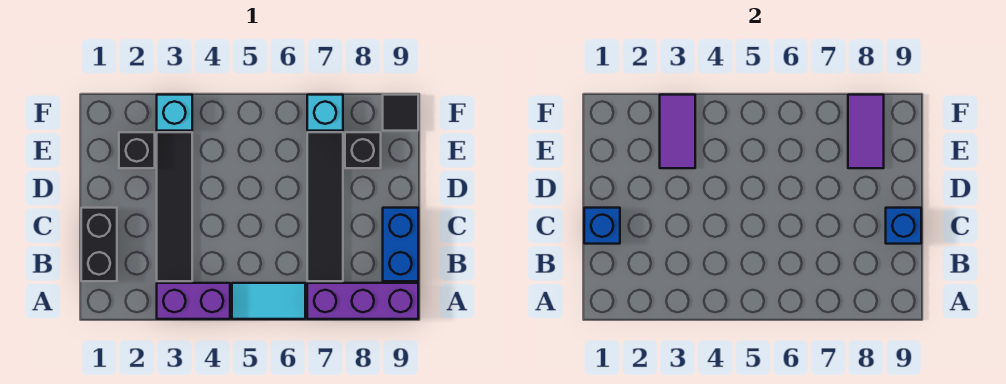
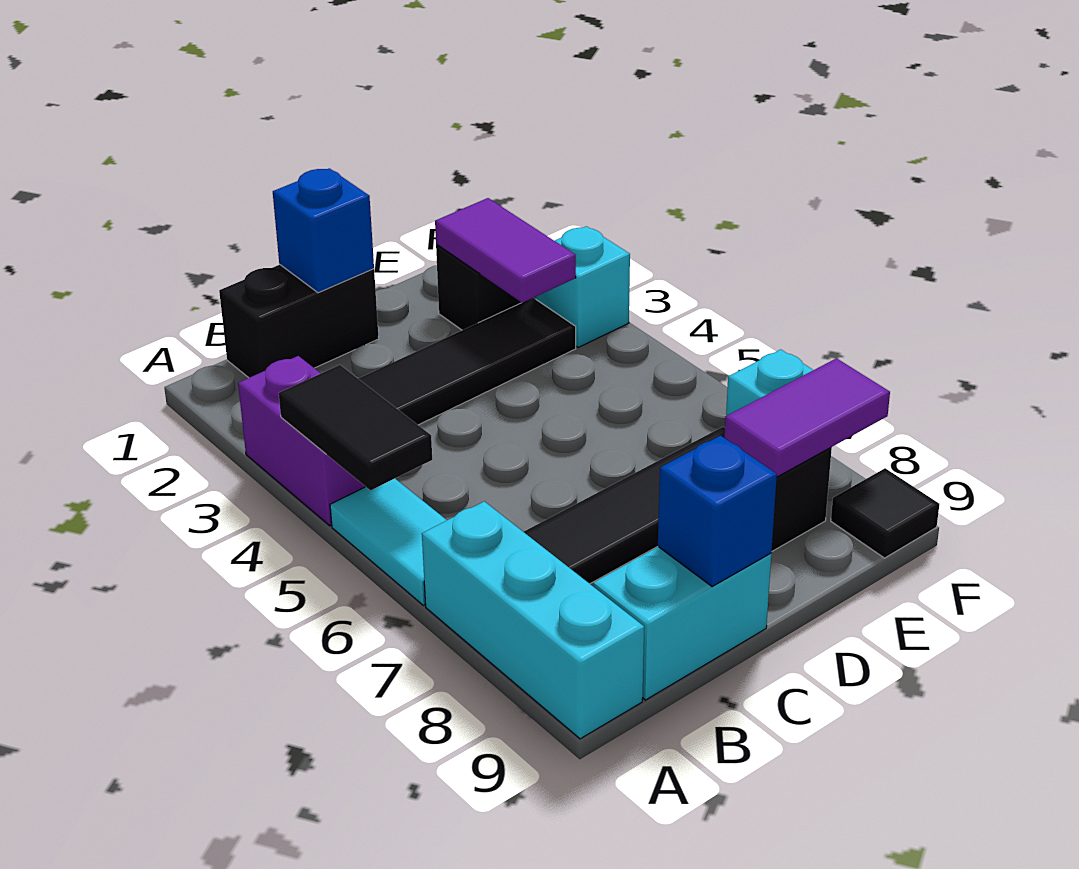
none -> black tile A4:A5 level 2
purple brick A7:A9 level 1 -> cyan brick A7:A9 level 1
blue brick B9:C9 level 1 -> cyan brick B9:C9 level 1
purple tile E3:F3 level 2 -> purple tile E2:E3 level 2

